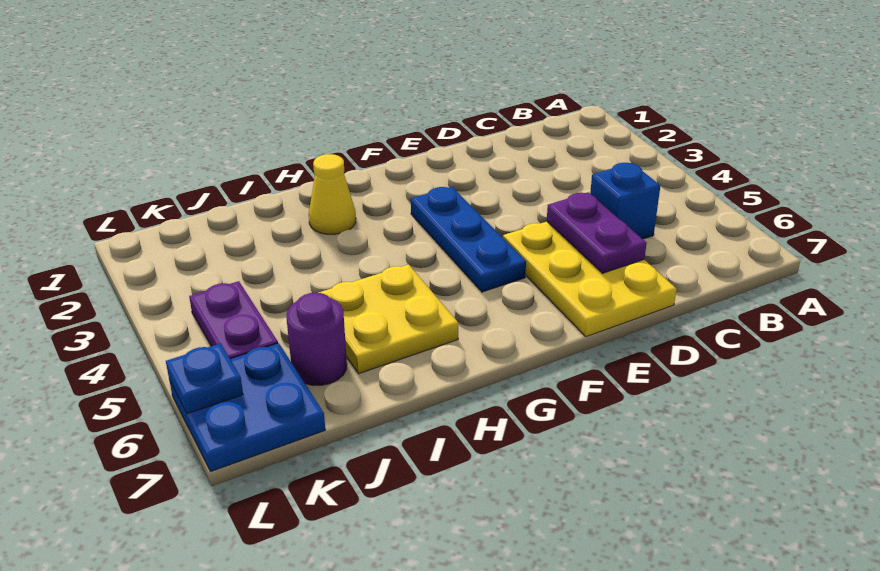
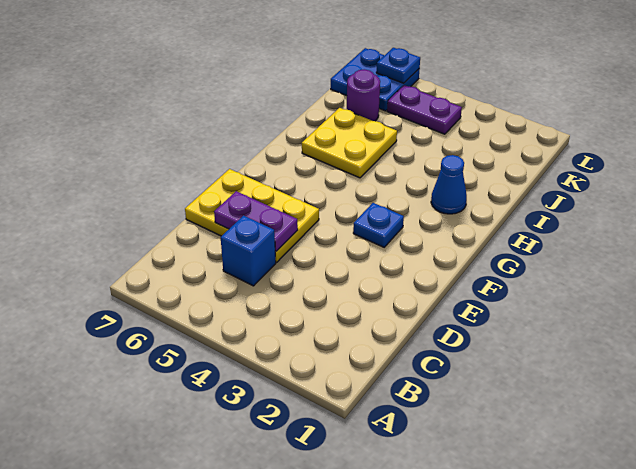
blue plate F3:F5 level 1 -> blue plate F3 level 1
yellow cone H2 level 1 -> blue cone H2 level 1

